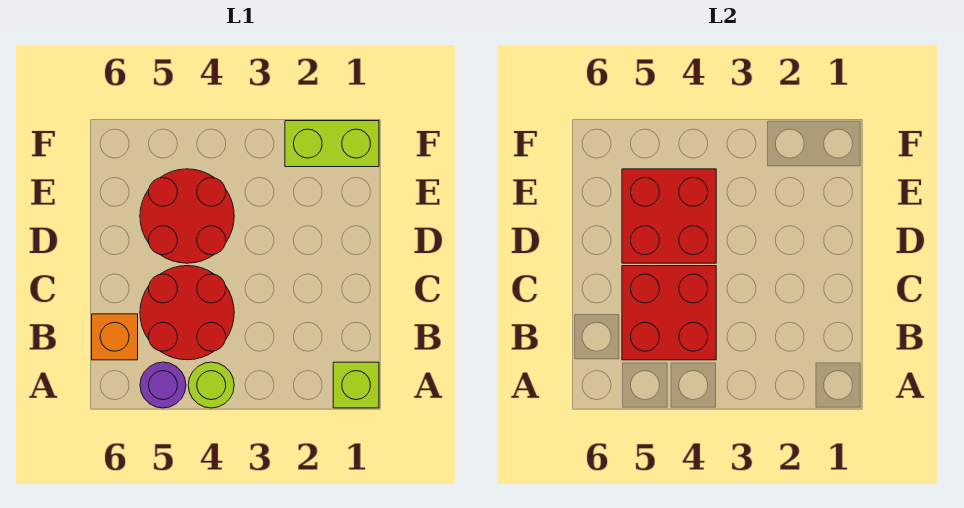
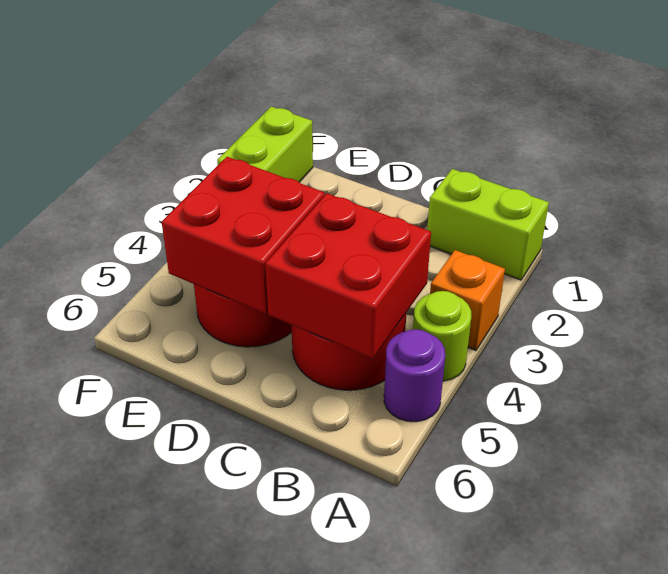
lime brick A1 level 1 -> lime brick A1:B1 level 1
orange brick B6 level 1 -> orange brick A3 level 1

